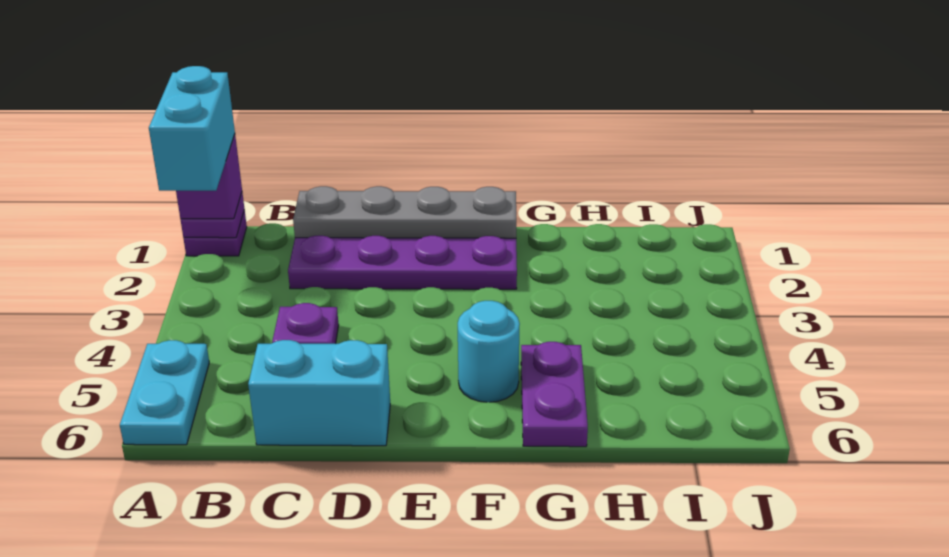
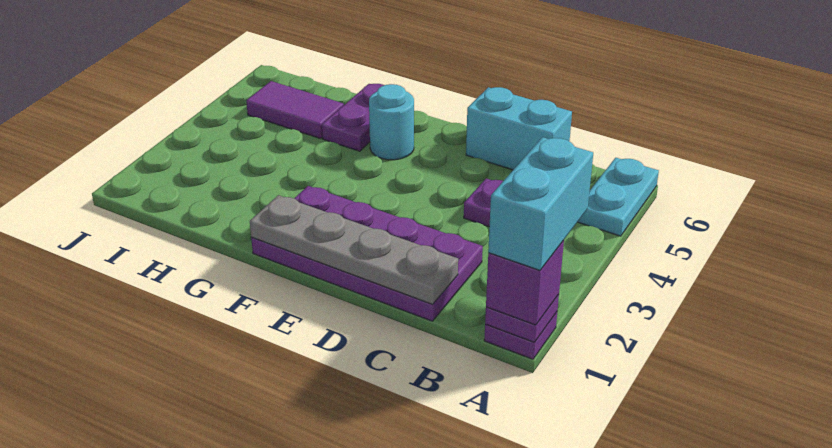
none -> purple tile H5:I5 level 1

